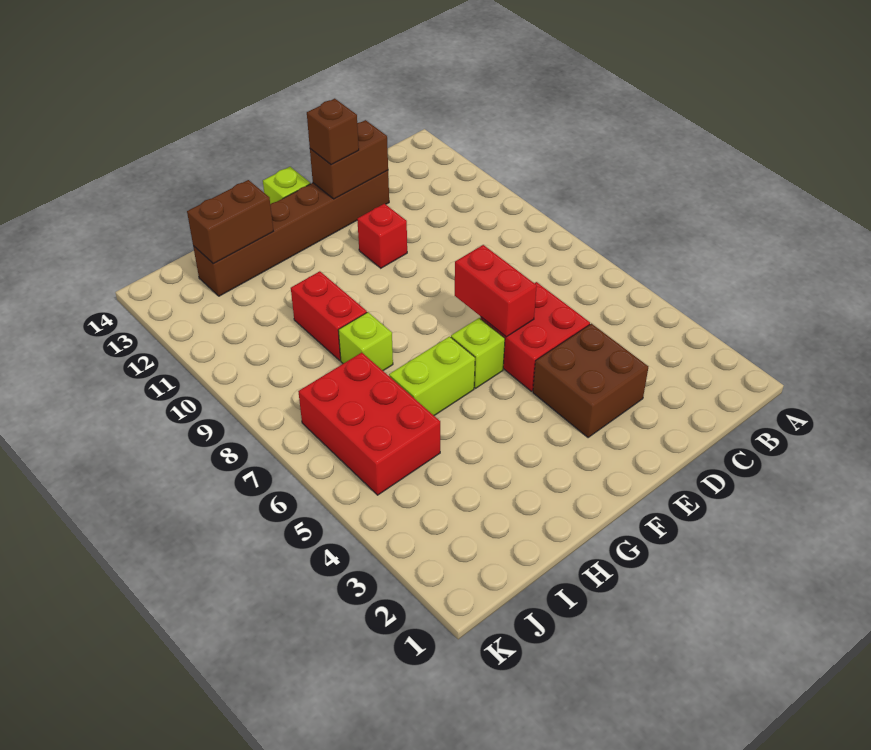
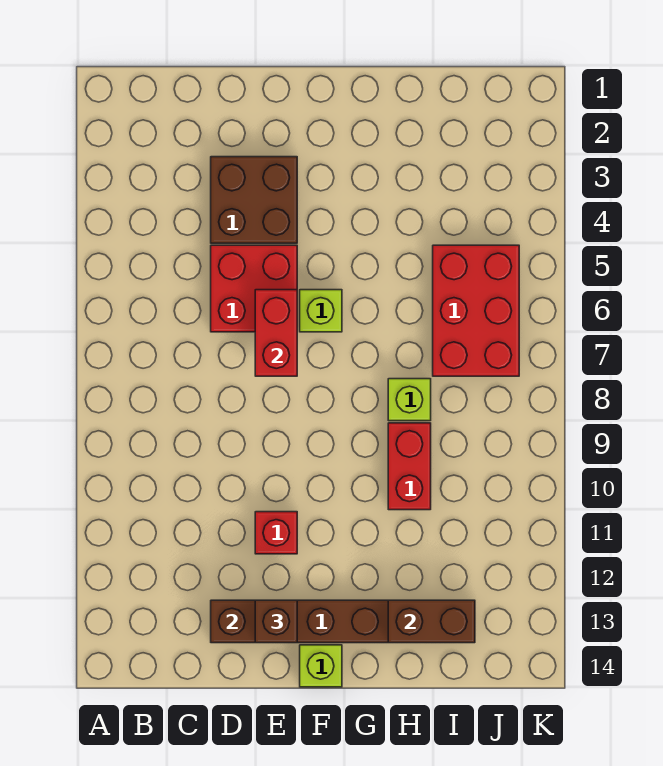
lime brick G6:H6 level 1 -> none

